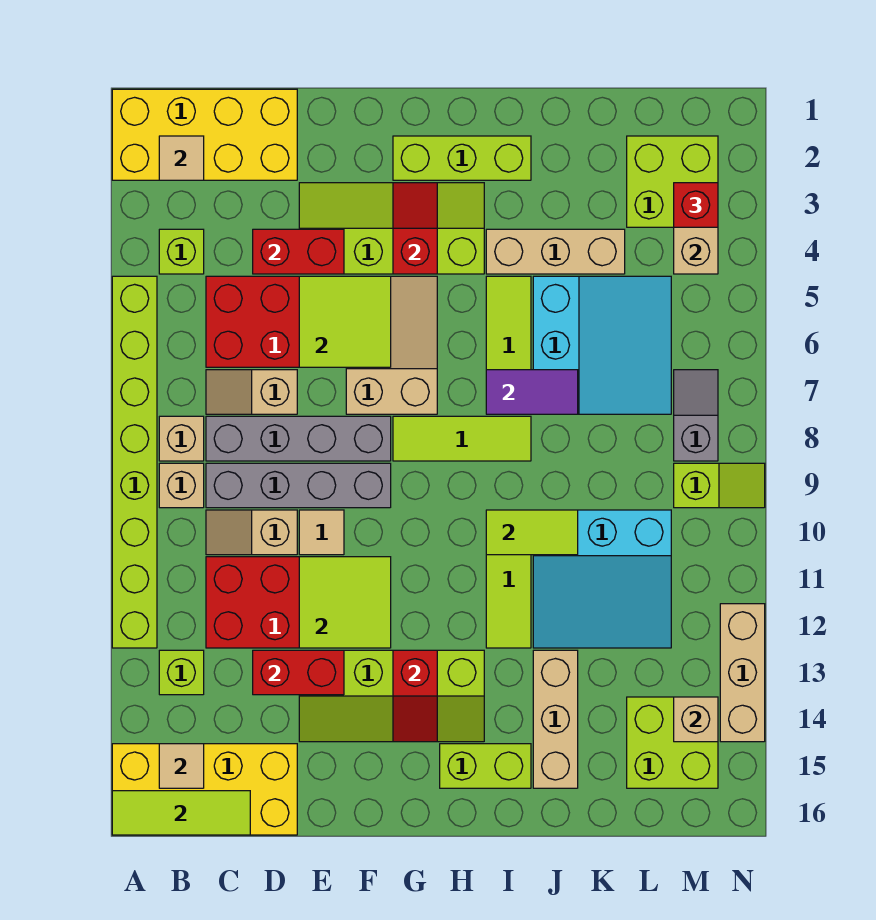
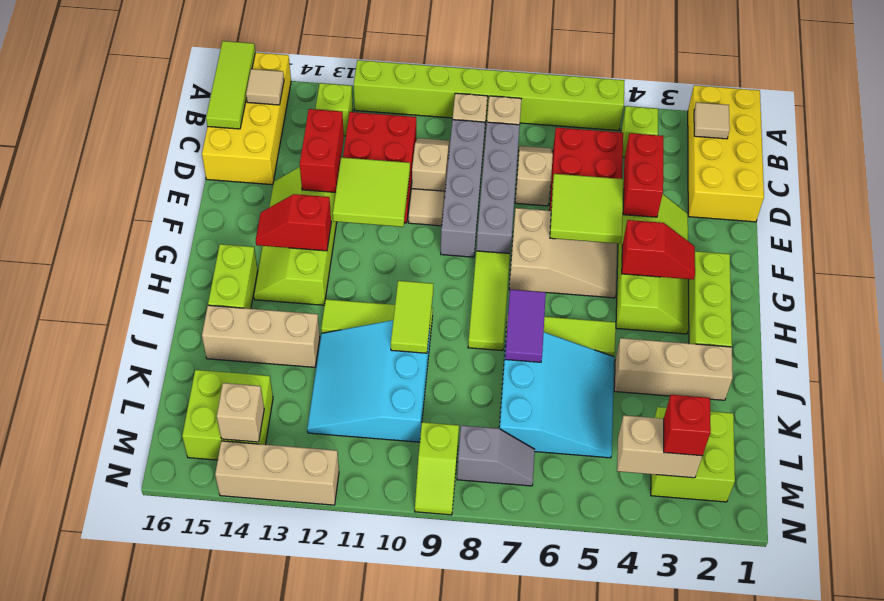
tan brick I4:K4 level 1 -> tan brick J2:J4 level 1
cyan slope J5:L7 level 1 top J -> cyan slope J5:L7 level 1 top 7

